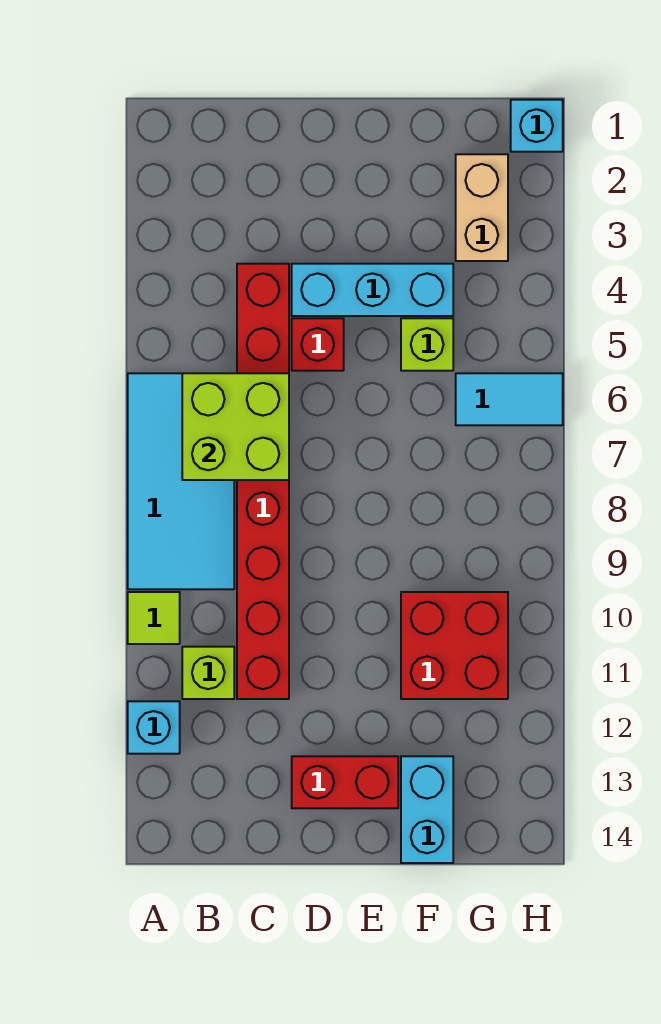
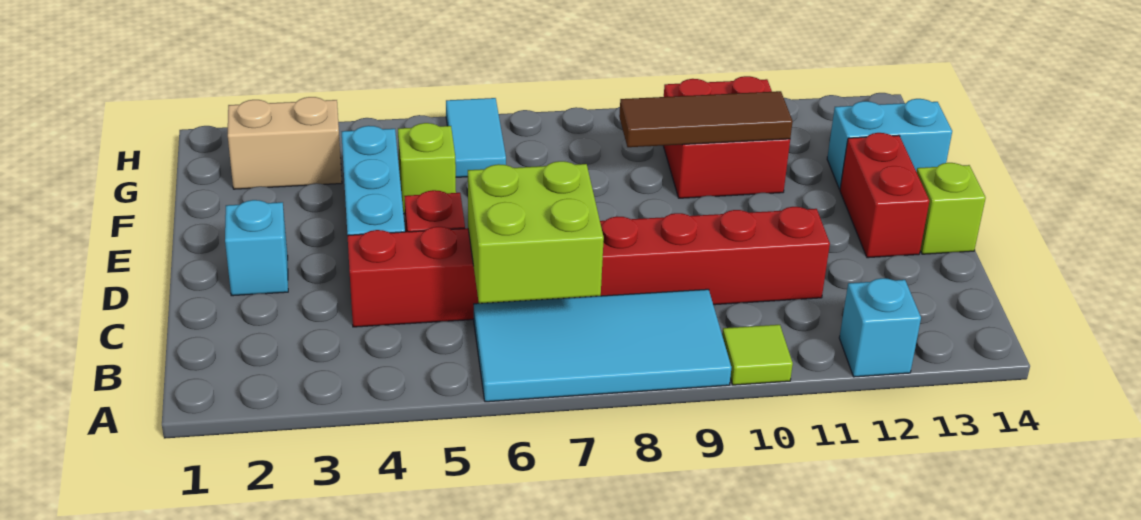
lime brick B11 level 1 -> lime brick D14 level 1
none -> brown tile F9:F11 level 2
cyan brick H1 level 1 -> cyan brick D2 level 1

